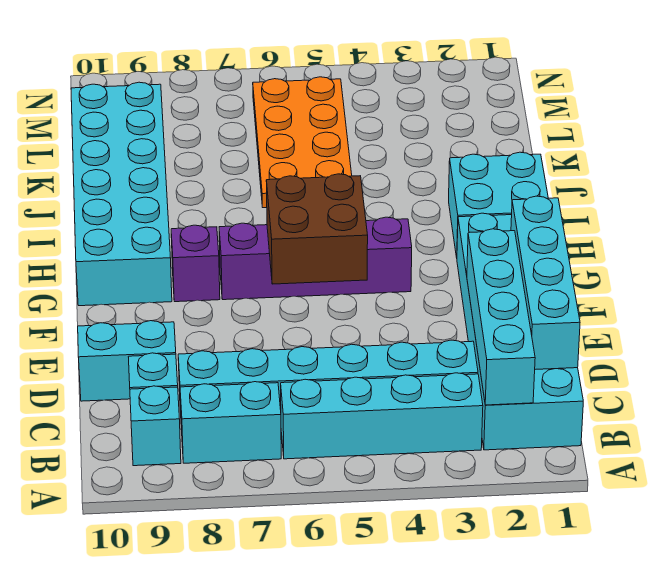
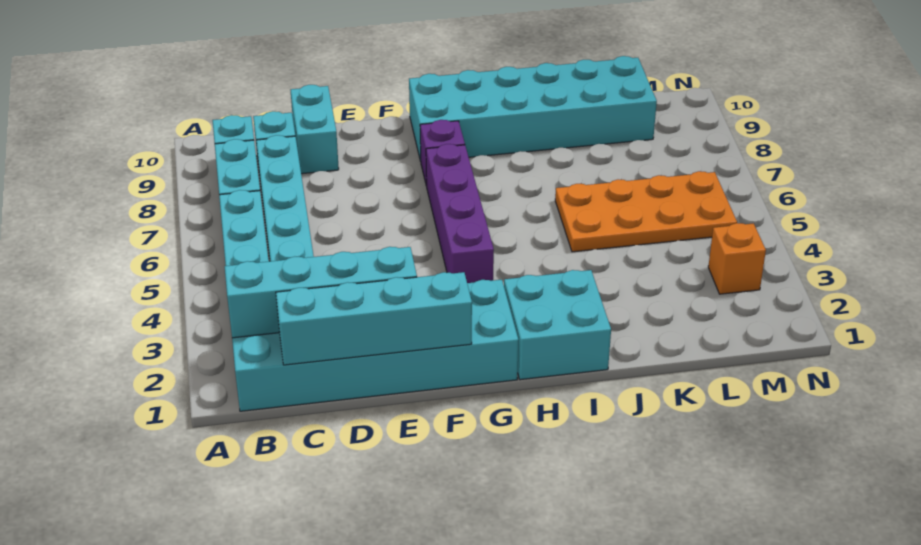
brown brick F5:G6 level 2 -> none
none -> orange brick M3 level 1

